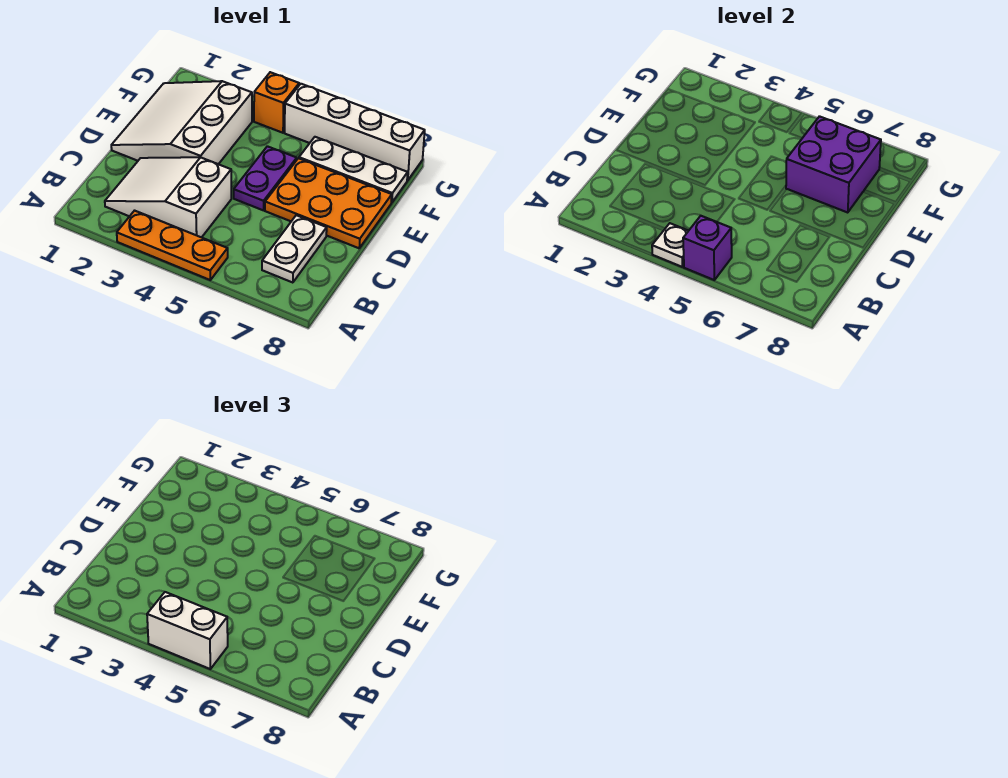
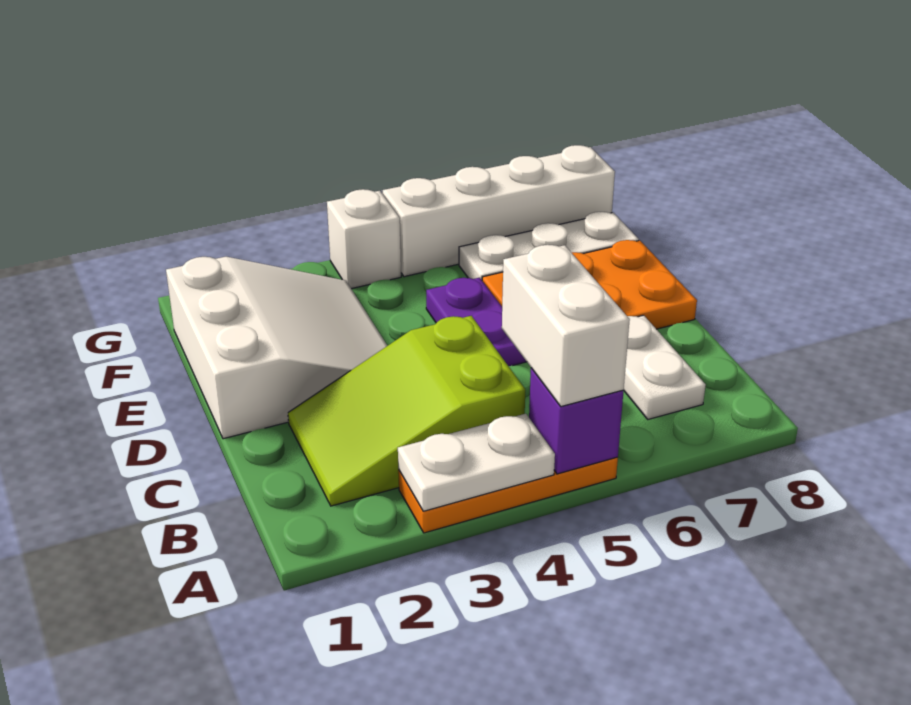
white plate A4 level 2 -> white plate A3:A4 level 2
white brick A4:A5 level 3 -> white brick A5:B5 level 3
white slope B2:C4 level 1 top 4 -> lime slope B2:C4 level 1 top 4
white slope D1:F3 level 1 top 3 -> white slope D1:F3 level 1 top 1
purple brick E6:F7 level 2 -> none
orange brick G4 level 1 -> white brick G4 level 1

